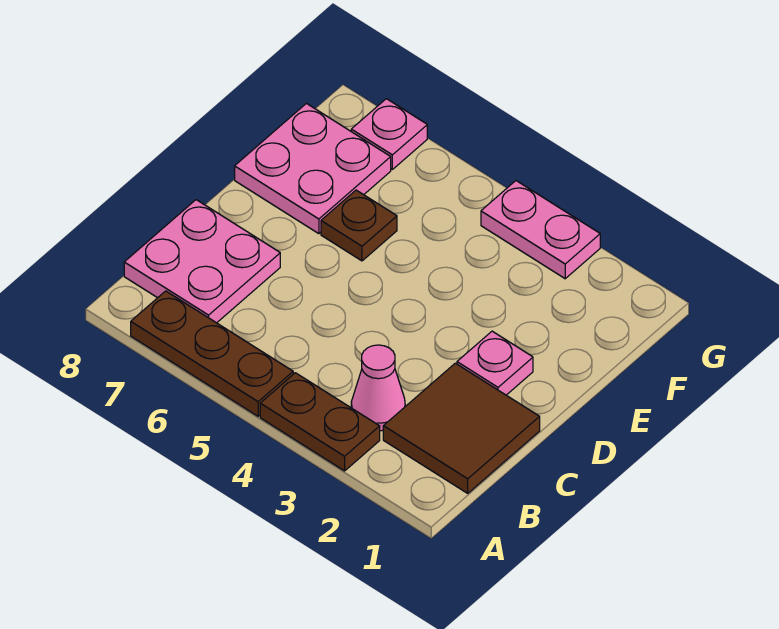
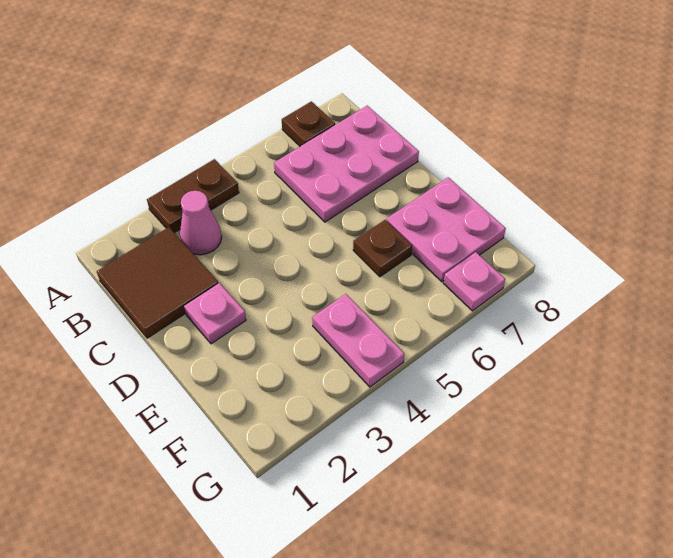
brown plate A5:A7 level 1 -> brown plate A7 level 1
pink plate B7:C8 level 1 -> pink plate B6:C8 level 1
pink plate G3:G4 level 1 -> pink plate F4:G4 level 1

